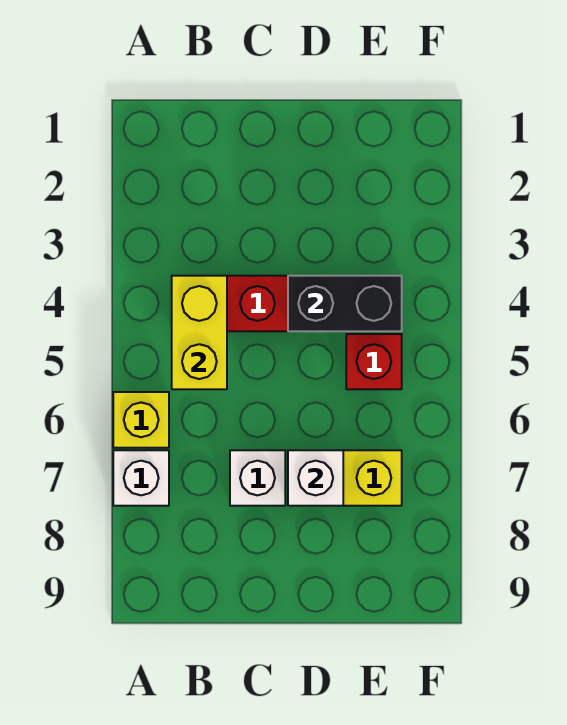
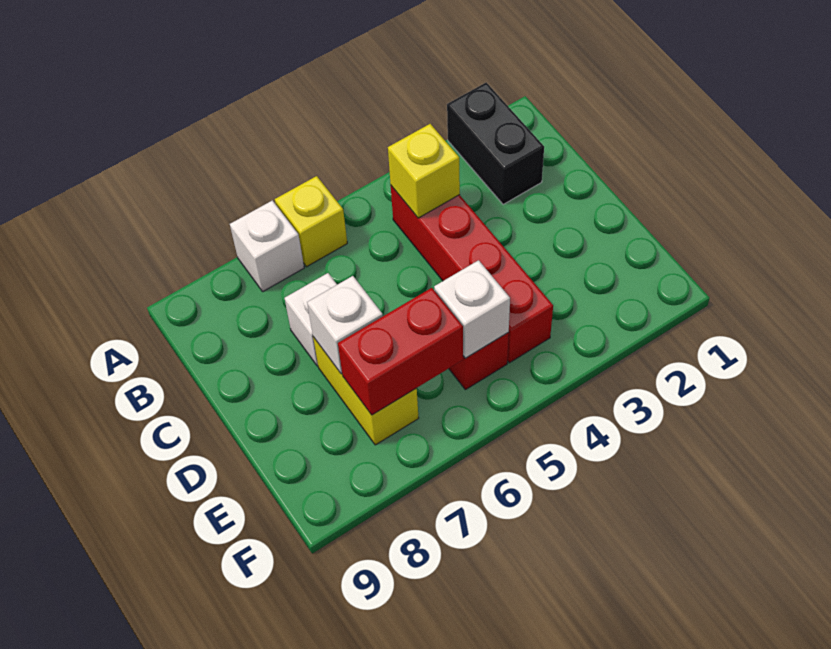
yellow brick B4:B5 level 2 -> yellow brick B4 level 2
black brick D4:E4 level 2 -> black brick A2:B2 level 1
none -> white brick E5 level 2
none -> red brick E6:E7 level 2

